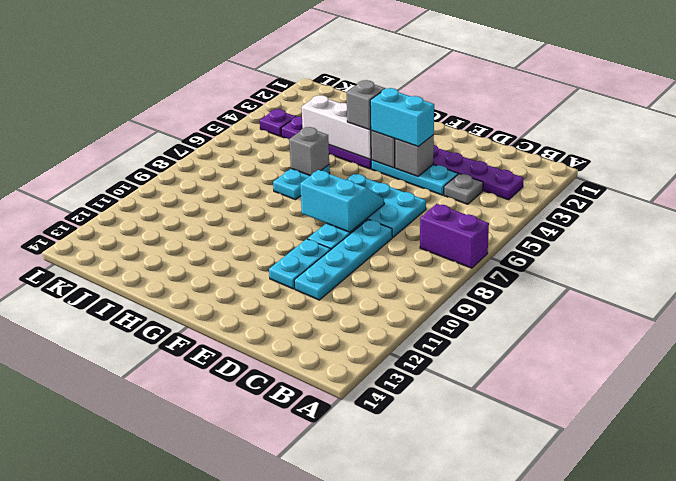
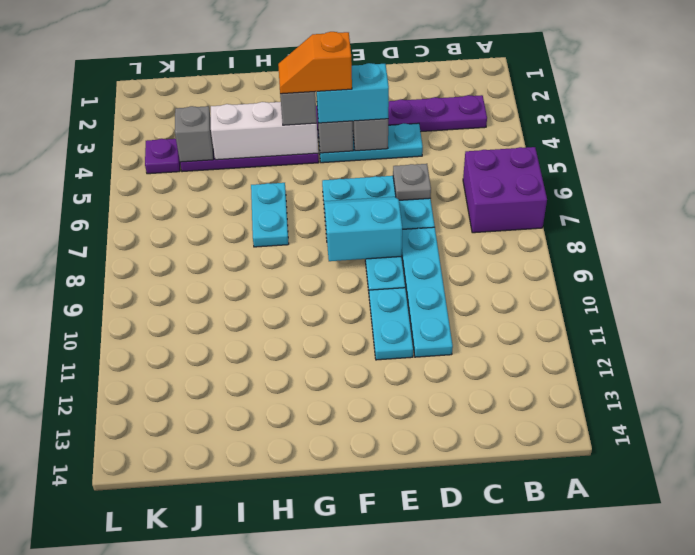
purple brick A7:B7 level 1 -> purple brick A6:B7 level 1
grey plate C4 level 1 -> grey plate D6 level 2
none -> orange slope F4:G4 level 4 top F
grey brick H6 level 2 -> grey brick J4 level 2

